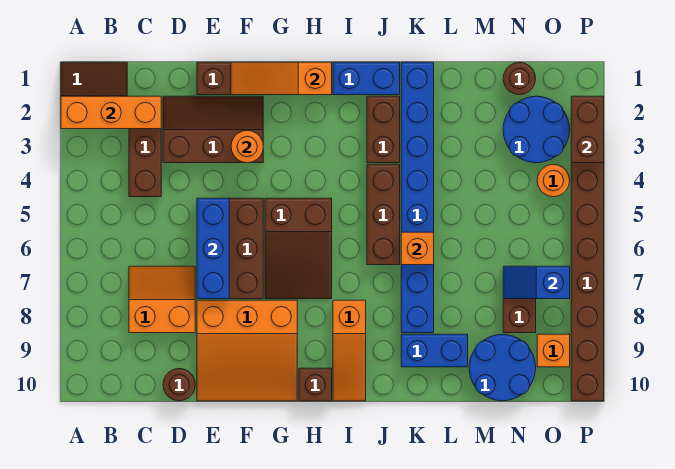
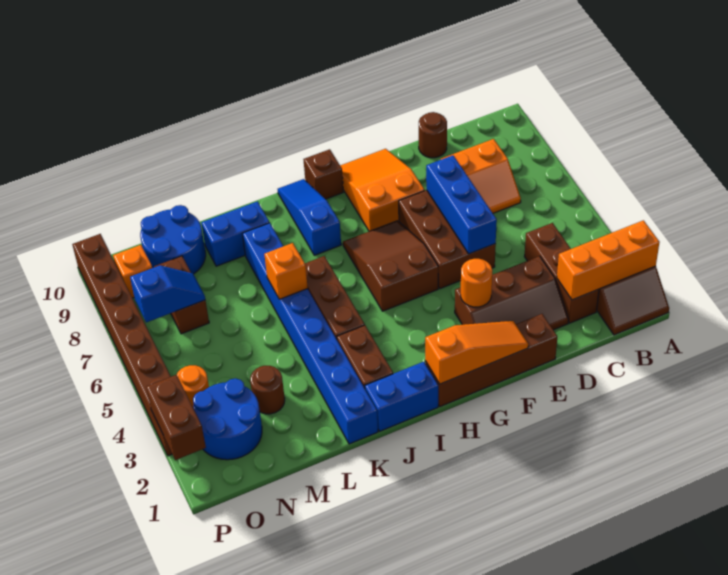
orange slope E8:G10 level 1 top 8 -> orange slope F8:G10 level 1 top 8
orange slope I8:I10 level 1 top 8 -> blue slope I8:I10 level 1 top 8
brown round brick N1 level 1 -> brown round brick M3 level 1

